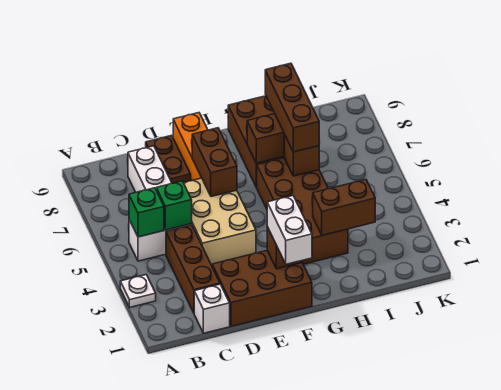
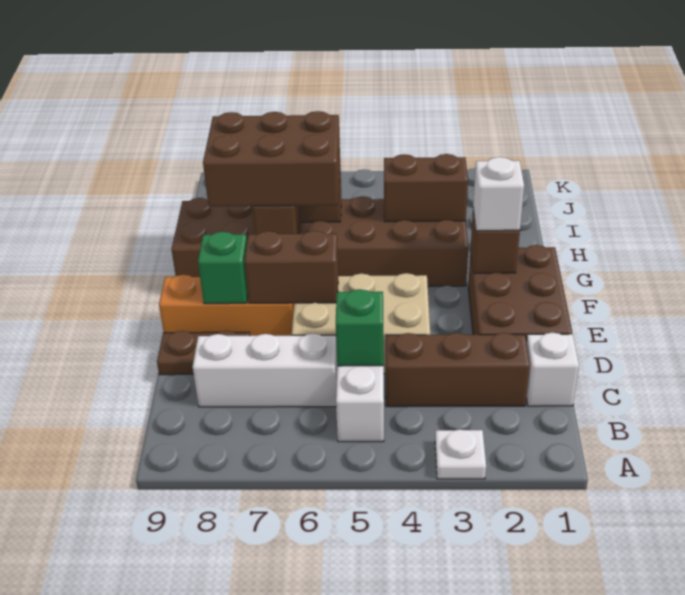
green brick B5 level 2 -> green brick E8 level 2
white brick F1:F2 level 3 -> white brick F2 level 3
brown brick H3:I3 level 2 -> brown brick H3:H4 level 2
brown brick H6:H8 level 3 -> brown brick G6:H8 level 3

